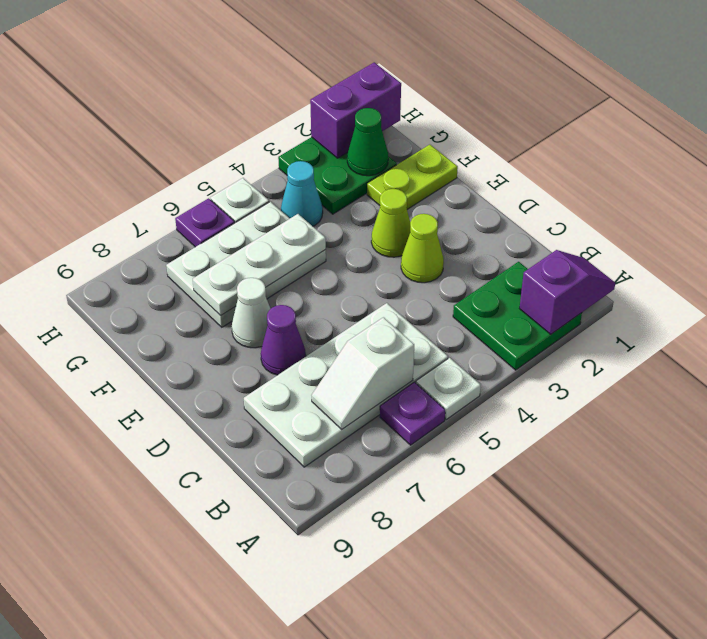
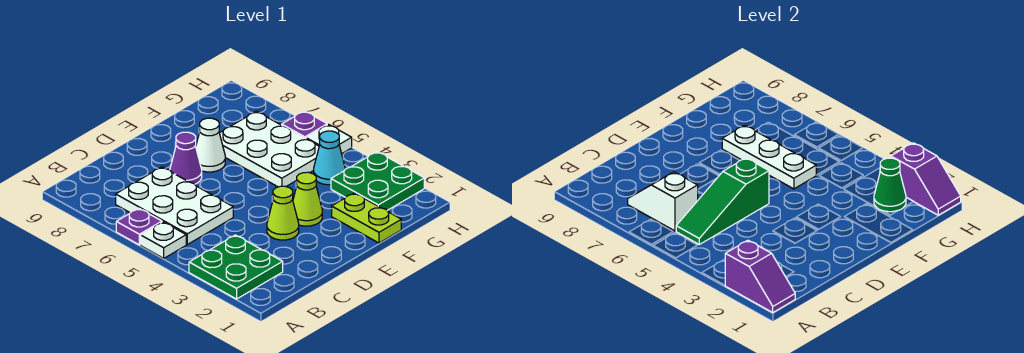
white plate B5:C8 level 1 -> white plate B5:C7 level 1
none -> green slope B5:D5 level 2 top D
purple brick H1:H2 level 2 -> purple slope H1:H2 level 2 top 2

